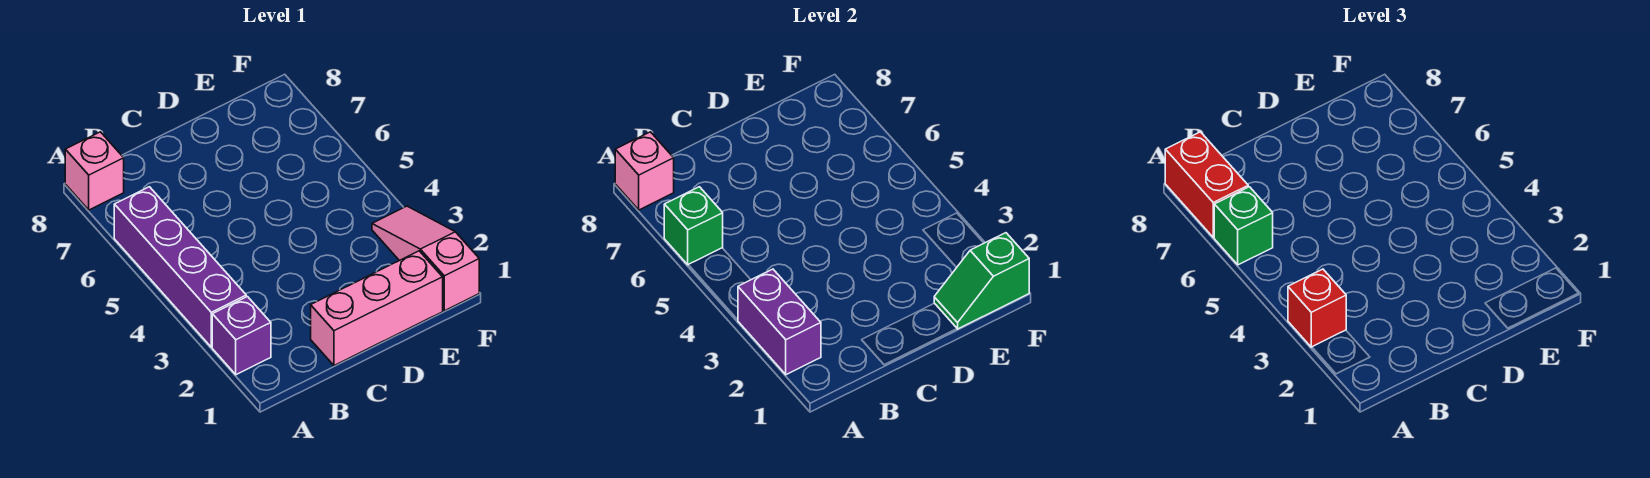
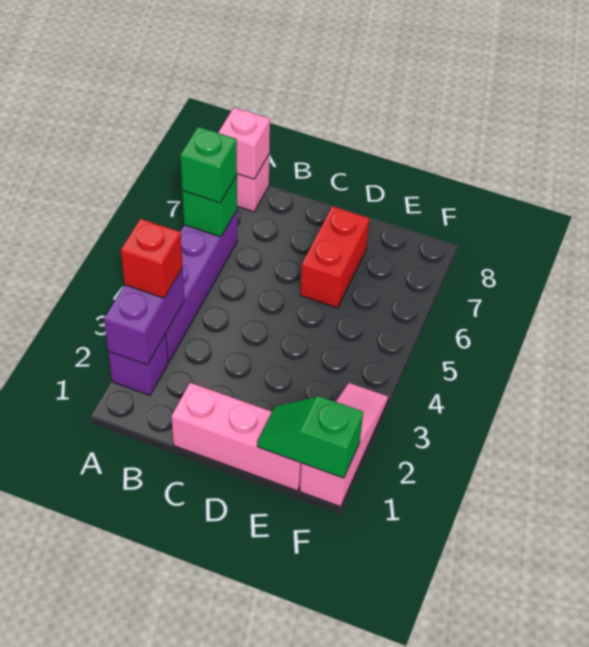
red brick A7:A8 level 3 -> red brick D6:D7 level 1

